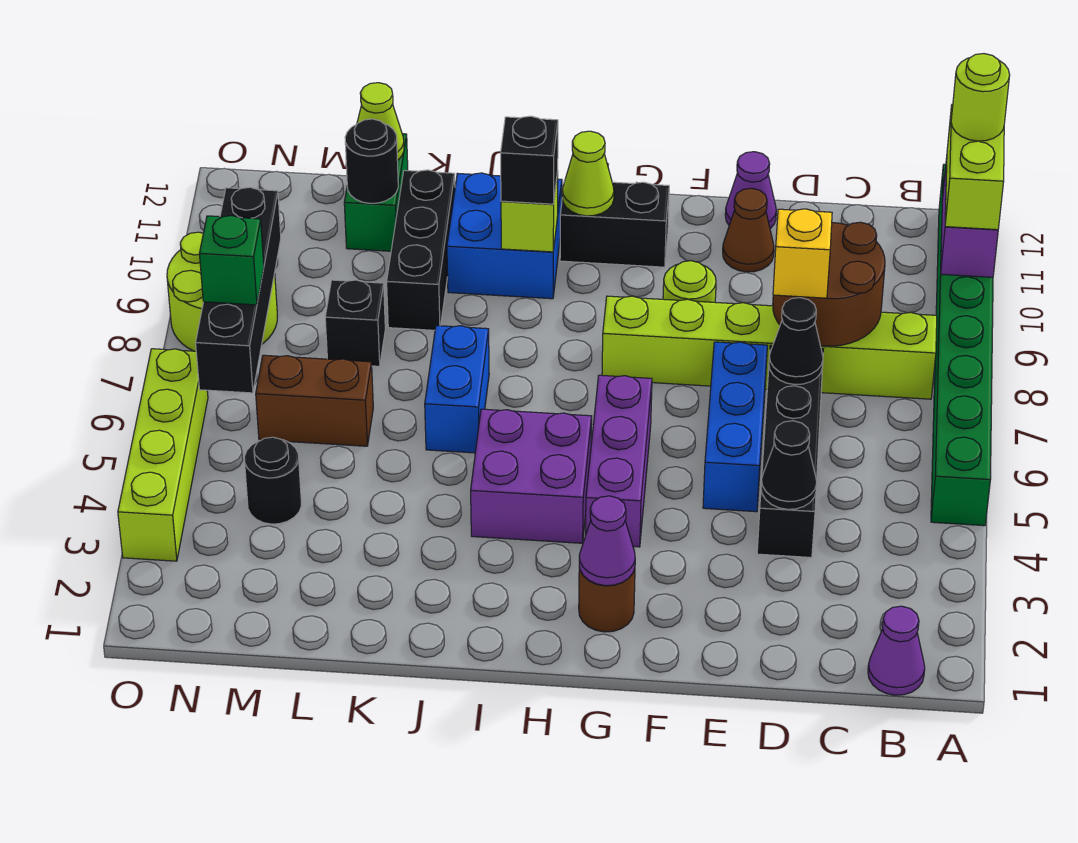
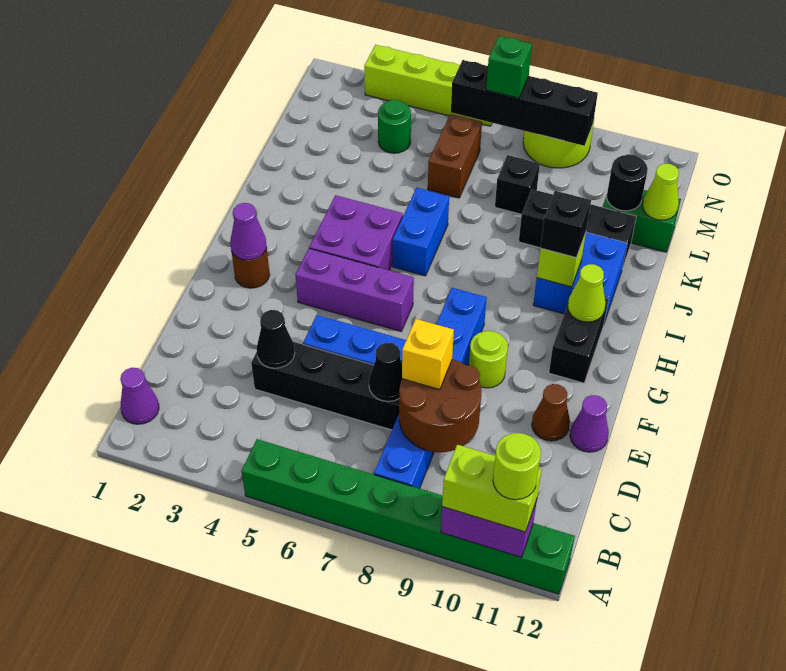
lime brick B8:G8 level 1 -> blue brick B8:G8 level 1
blue brick J6:J7 level 1 -> blue brick I6:J6 level 1
black round brick M4 level 1 -> green round brick M4 level 1

